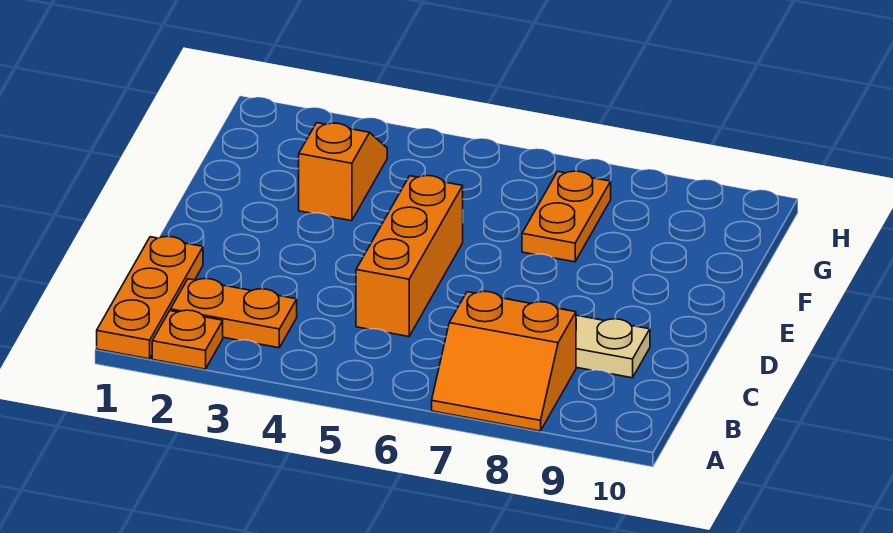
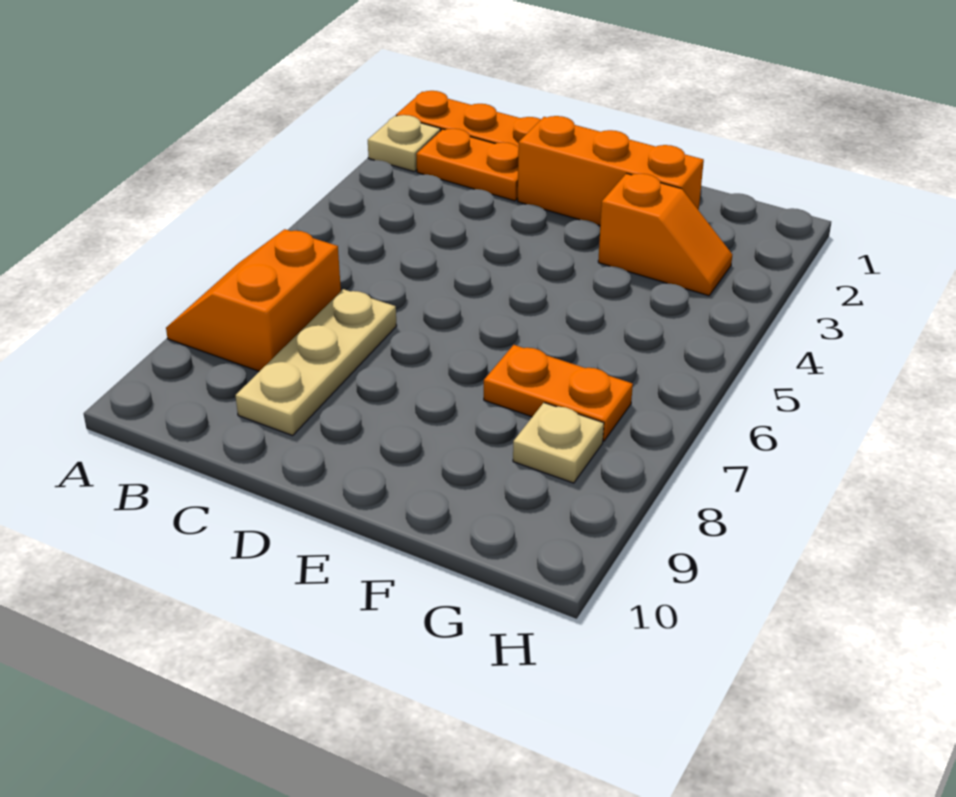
orange plate A2 level 1 -> tan plate A2 level 1
orange plate B2:B3 level 1 -> orange plate B2:C2 level 1
orange brick C5:E5 level 1 -> orange brick D2:F2 level 1
none -> tan plate G8 level 1

